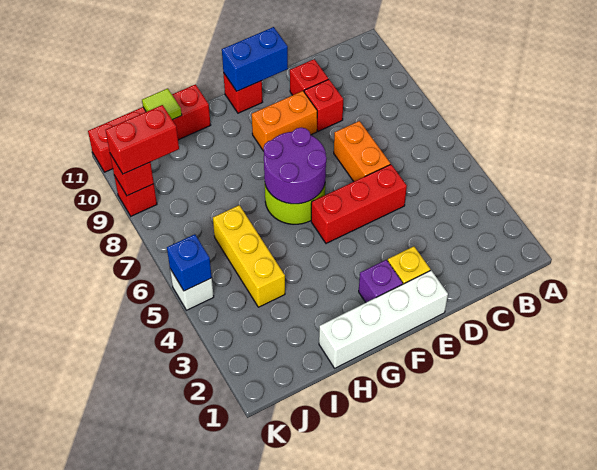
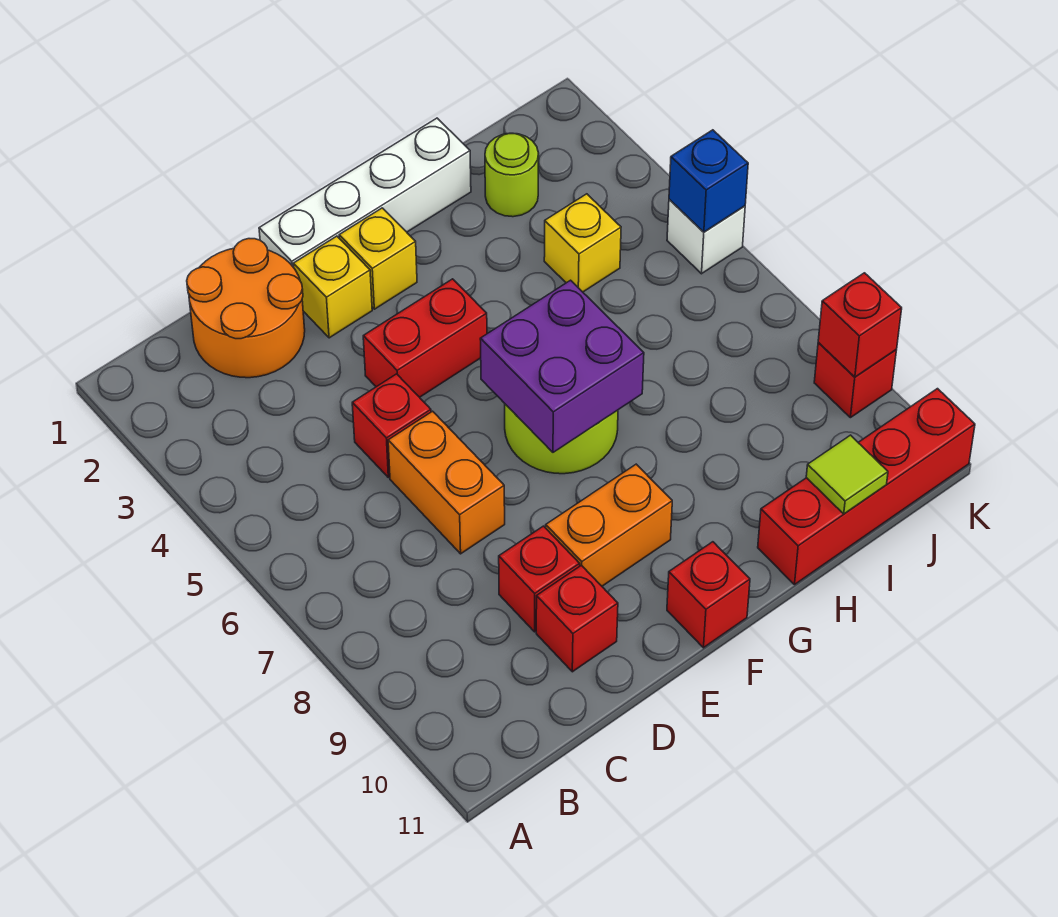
none -> orange round brick C1:D2 level 1
red brick D5:F5 level 1 -> red brick D5 level 1
blue brick E11:F11 level 2 -> none
purple brick F2 level 1 -> yellow brick F2 level 1
purple round brick F6:G7 level 2 -> purple brick F6:G7 level 2
none -> lime round brick I2 level 1
yellow brick I4:I6 level 1 -> yellow brick I4 level 1
red brick J9:K9 level 3 -> red brick E4:F4 level 1

